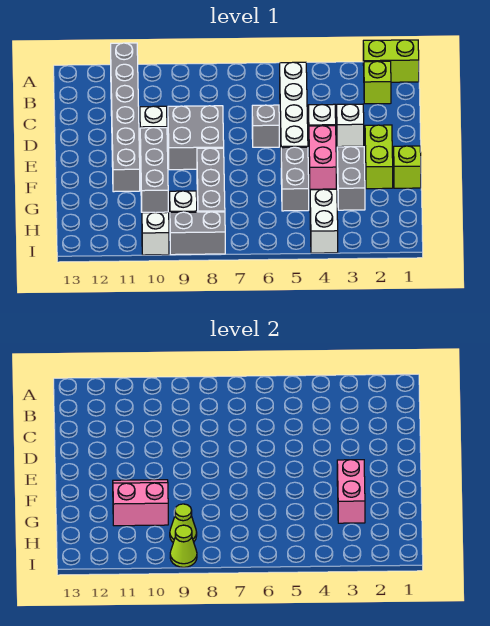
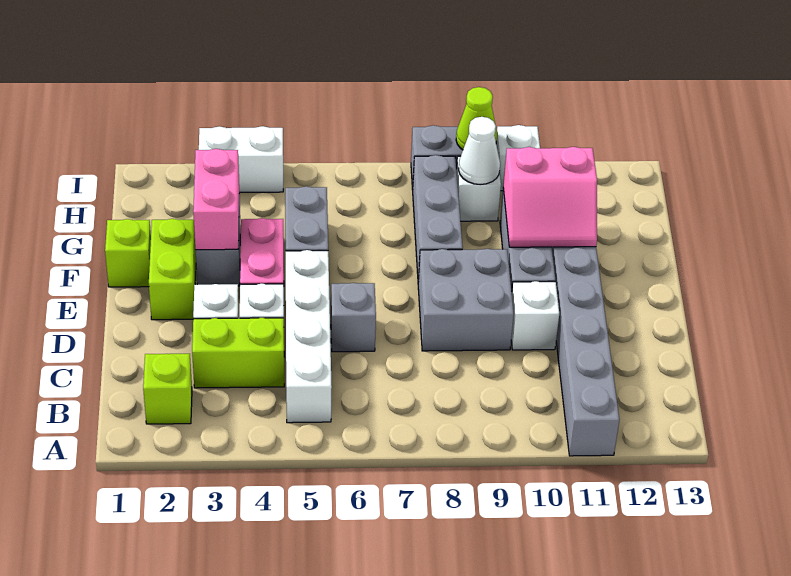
lime brick A1:A2 level 1 -> lime brick C3:C4 level 1
white brick H4:I4 level 1 -> white brick I3:I4 level 1
lime cone H9 level 2 -> white cone H9 level 2

